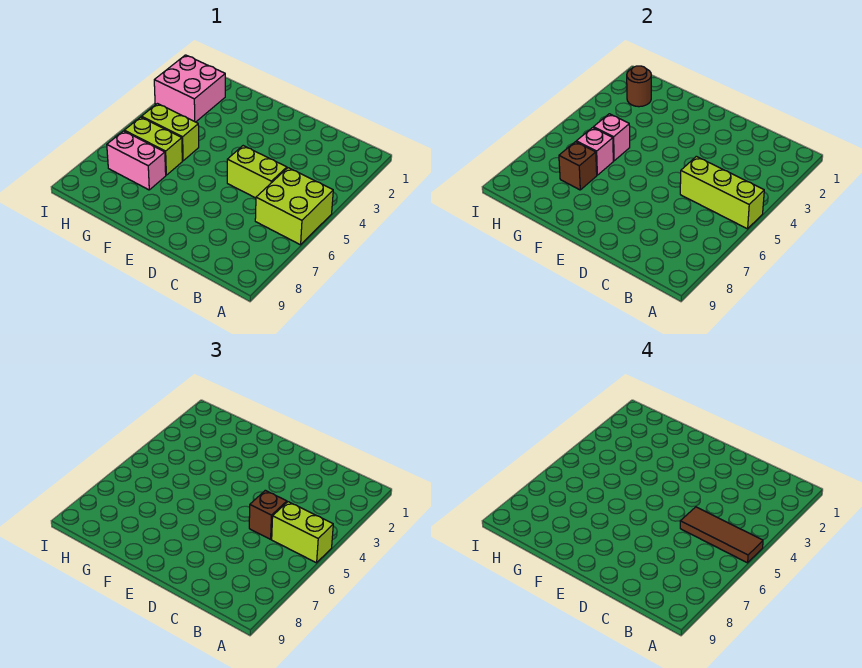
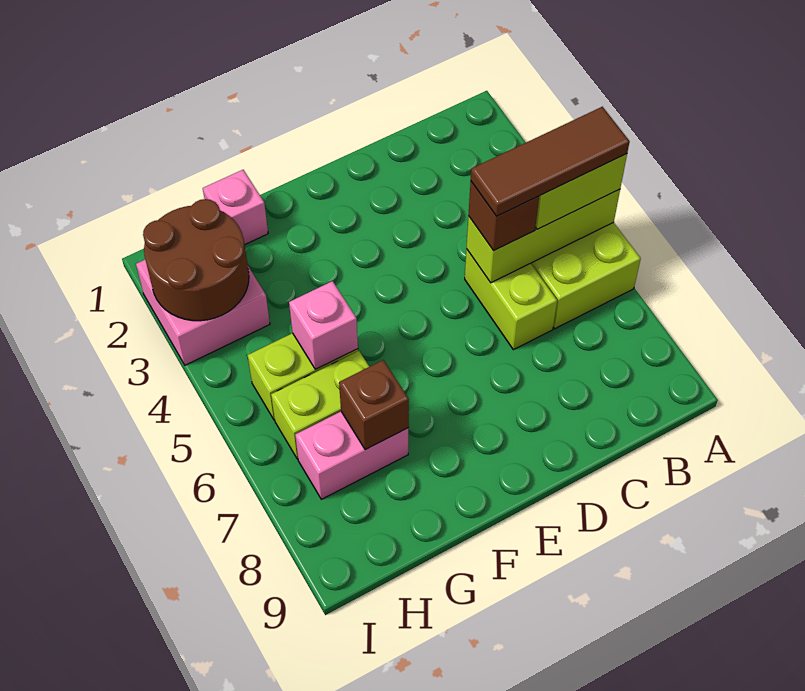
lime brick C5:D5 level 1 -> lime brick C5:C6 level 1
pink brick G6 level 2 -> pink brick G1 level 1
brown round brick H2 level 2 -> brown round brick H2:I3 level 2

